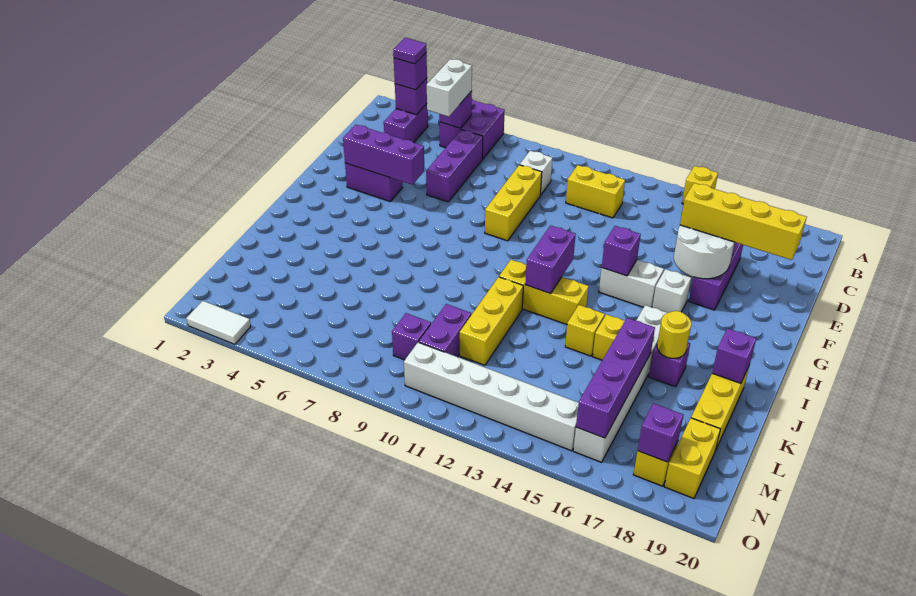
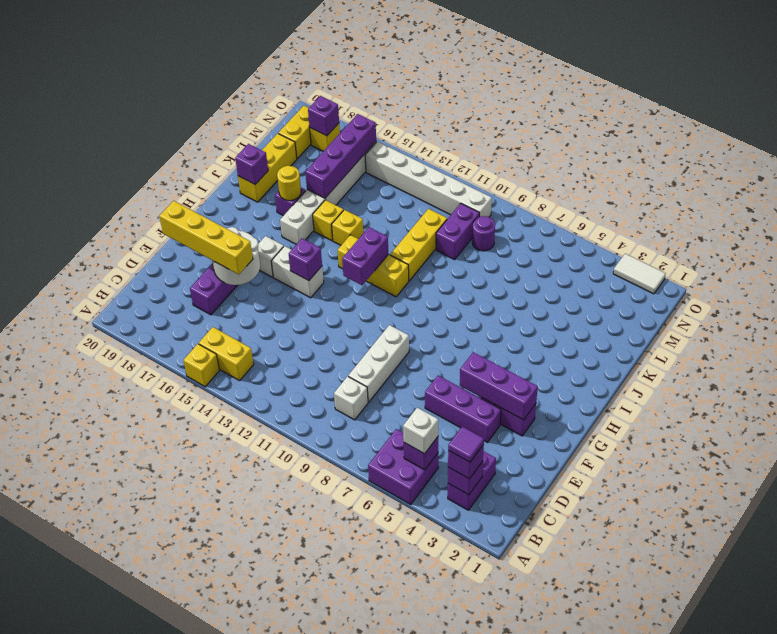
white brick B5:C5 level 3 -> white brick B5 level 3
purple brick C6:E6 level 1 -> purple brick E4:E6 level 1
yellow brick C11:C12 level 1 -> yellow brick B14:B15 level 1
yellow brick D9:F9 level 1 -> white brick D9:F9 level 1
purple brick M9 level 1 -> purple round brick M9 level 1

